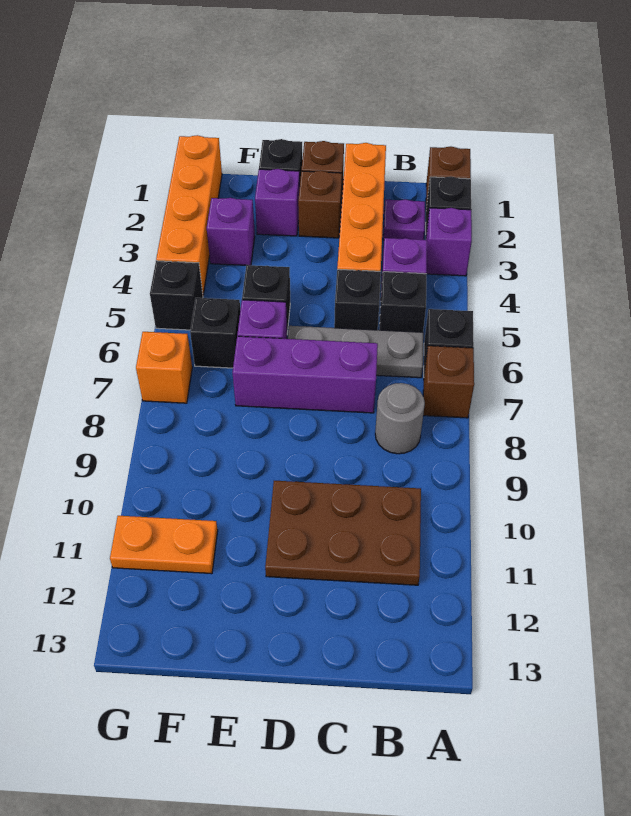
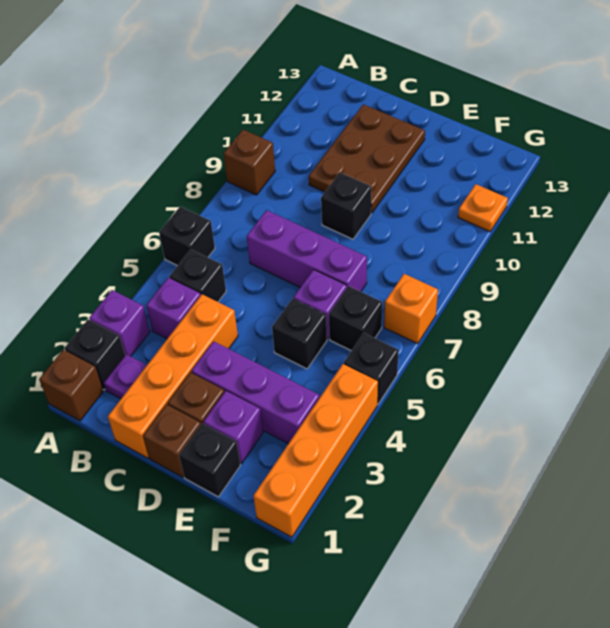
brown brick A7 level 1 -> brown brick A9 level 1
grey plate B6:D6 level 1 -> none
grey round brick B8 level 1 -> none
brown plate B10:D11 level 1 -> brown plate C10:D12 level 1
black brick C5 level 1 -> black brick D9 level 1
purple brick F3 level 1 -> purple brick D3:F3 level 1
orange plate F11:G11 level 1 -> orange plate G11 level 1

